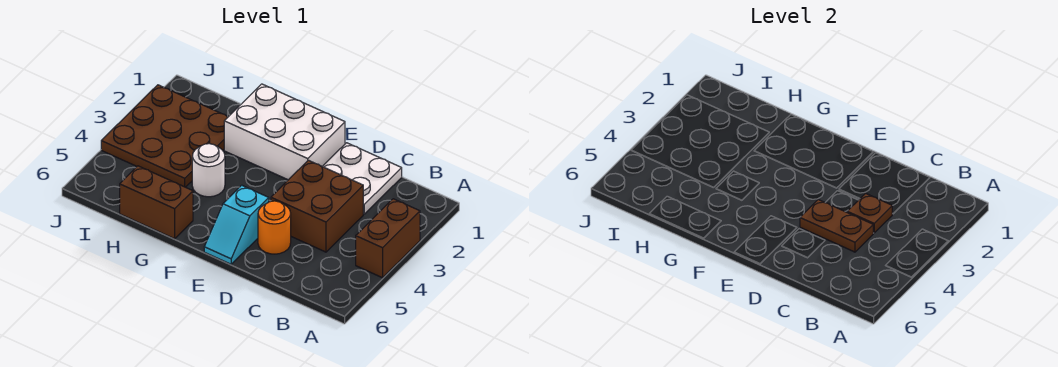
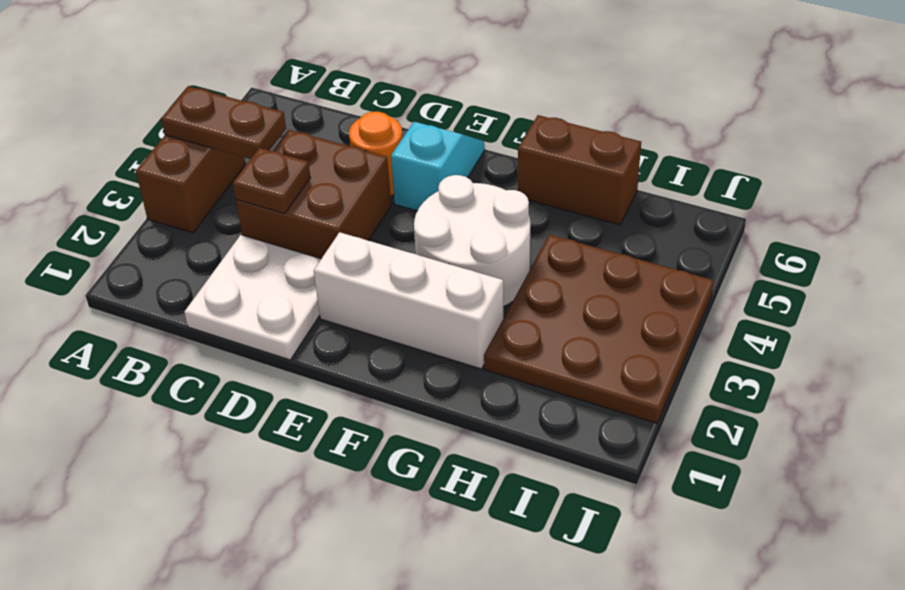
brown plate C4:D4 level 2 -> brown plate A4:B4 level 2
white brick E1:G2 level 1 -> white brick E2:G2 level 1
white round brick G4 level 1 -> white round brick F3:G4 level 1

